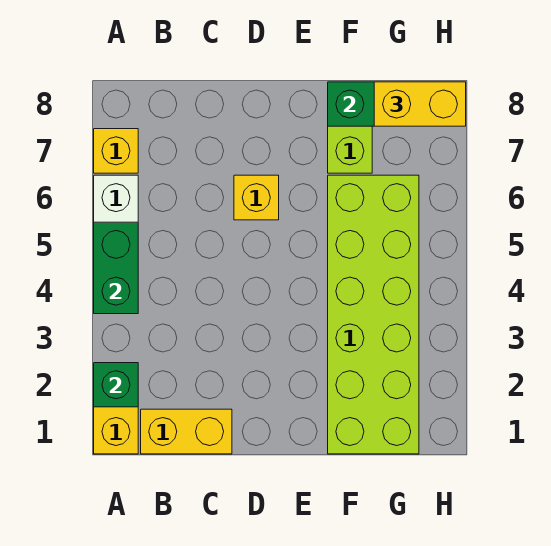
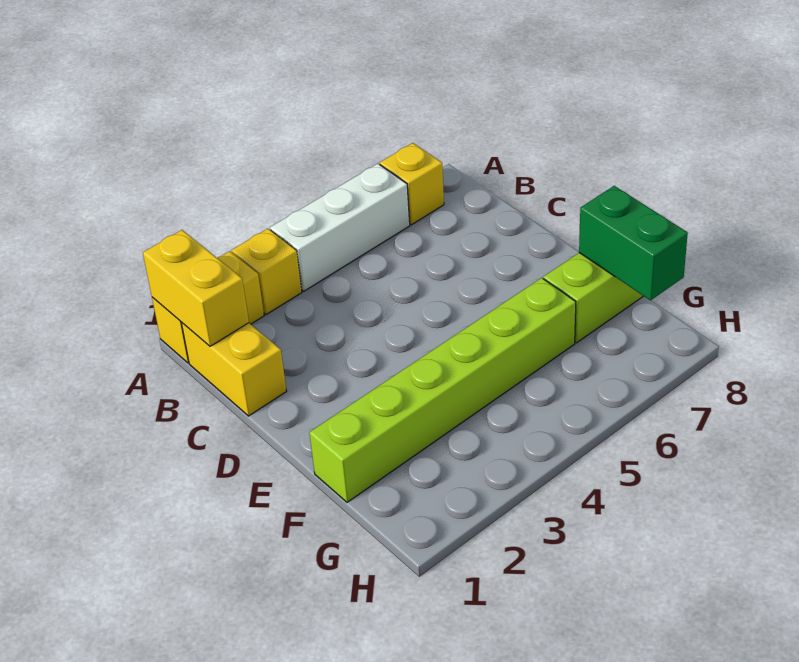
green brick A2 level 2 -> none
green brick A4:A5 level 2 -> none
yellow brick D6 level 1 -> yellow brick A3 level 1
lime brick F1:G6 level 1 -> lime brick F1:F6 level 1
yellow brick G8:H8 level 3 -> yellow brick A1:B1 level 2

